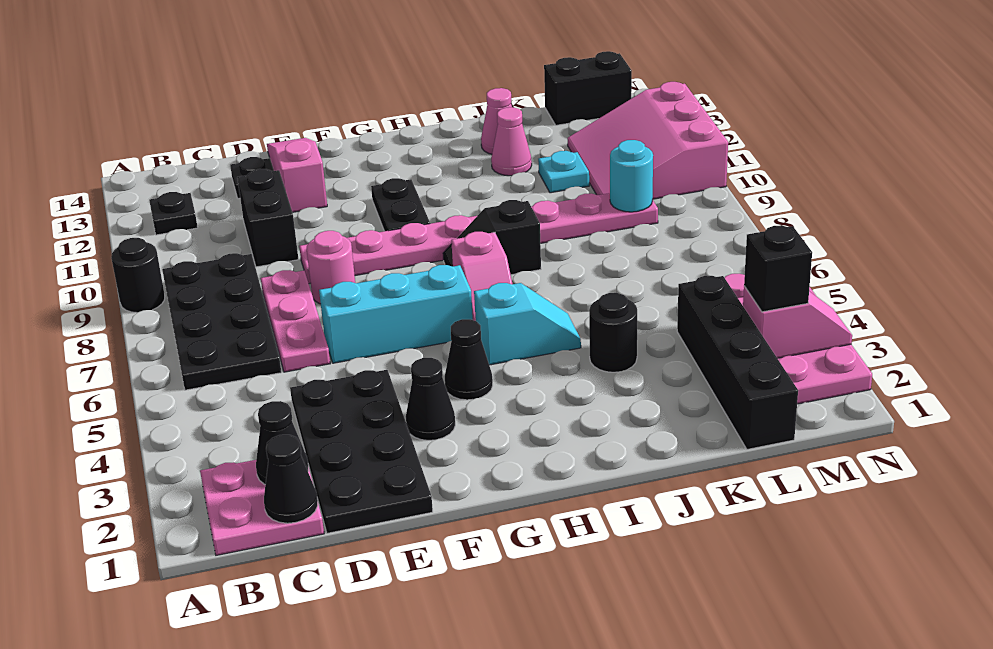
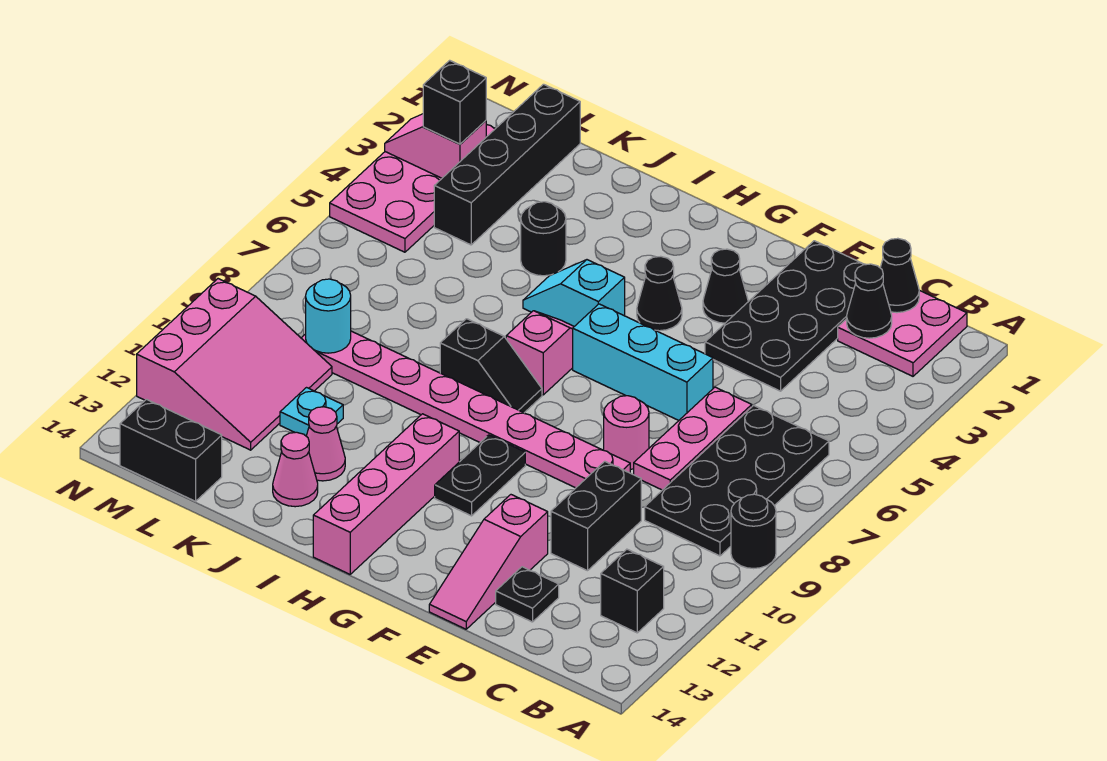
black plate B12 level 1 -> black brick B12 level 1
none -> pink brick H11:H14 level 1

